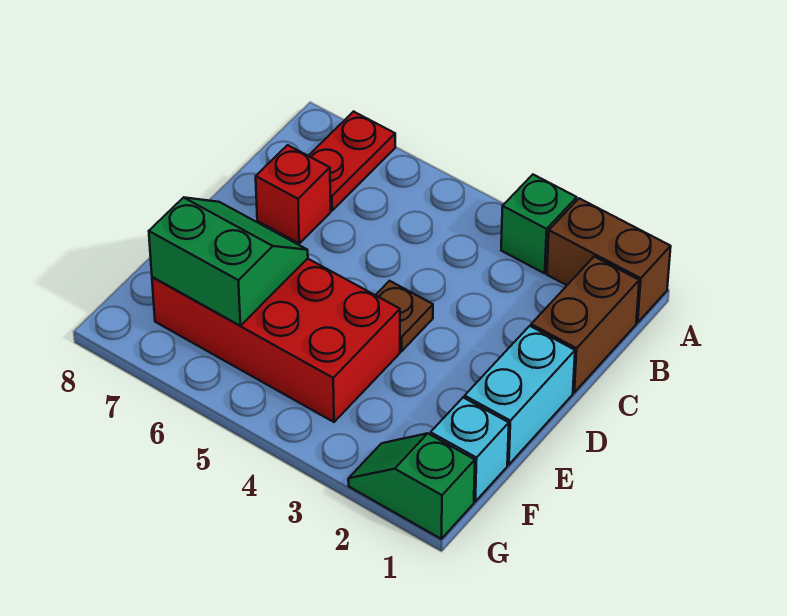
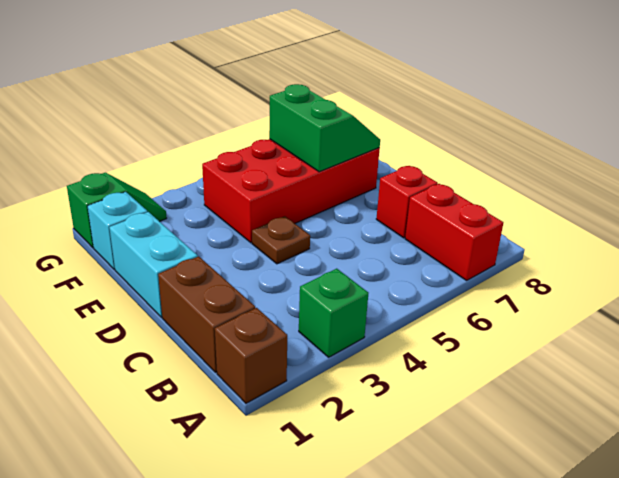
brown brick A1:A2 level 1 -> brown brick A1 level 1
red plate A7:B7 level 1 -> red brick A7:B7 level 1
green slope E6:F7 level 2 top F -> green slope E6:F7 level 2 top 6

